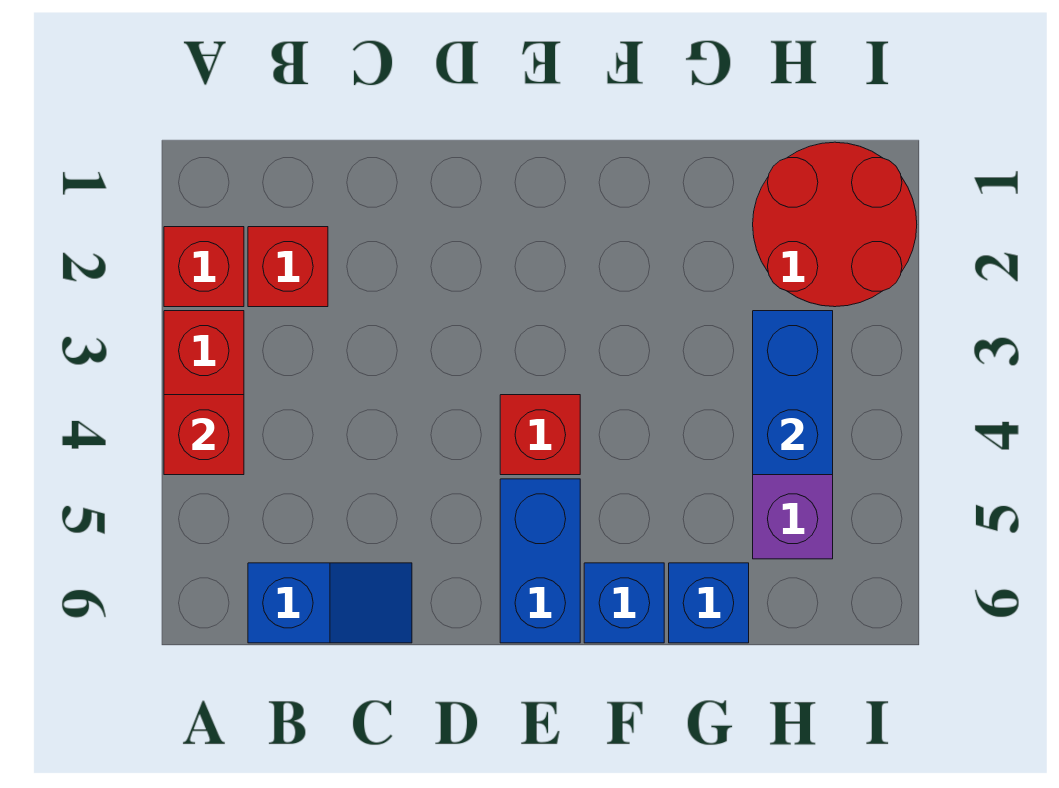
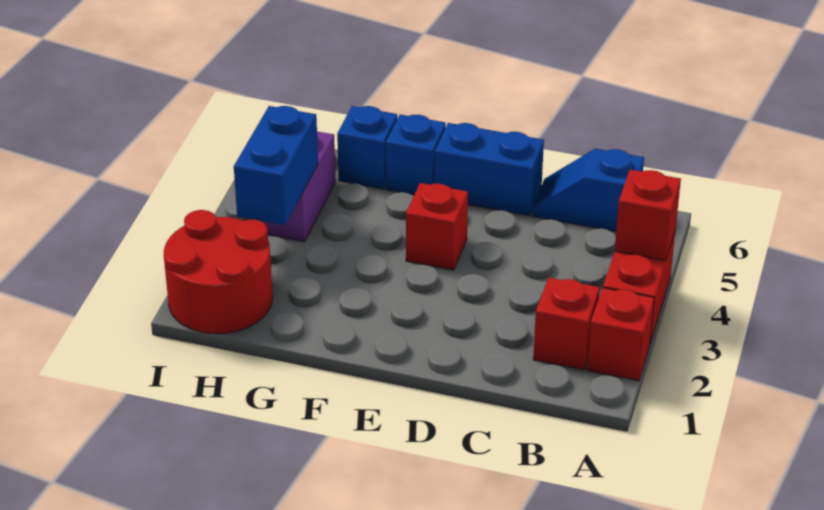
blue brick E5:E6 level 1 -> blue brick D6:E6 level 1

